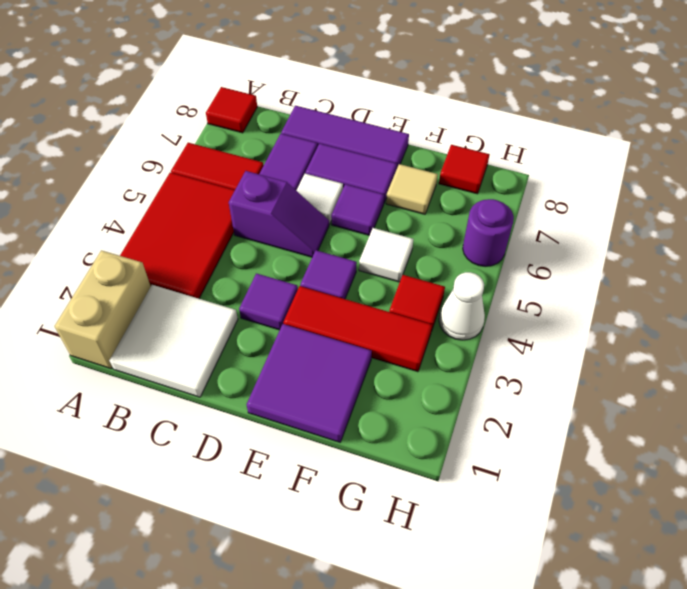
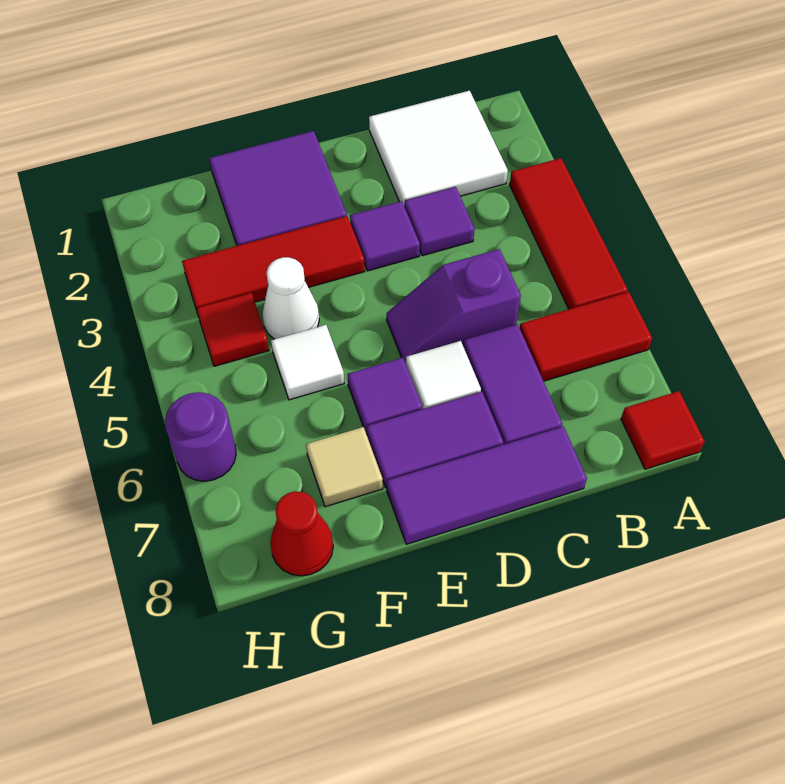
tan brick A1:A2 level 1 -> none
red tile A3:B5 level 1 -> red tile A3:A5 level 1
purple tile E4 level 1 -> purple tile C3 level 1
red tile G8 level 1 -> red cone G8 level 1
white cone H4 level 1 -> white cone F4 level 1

